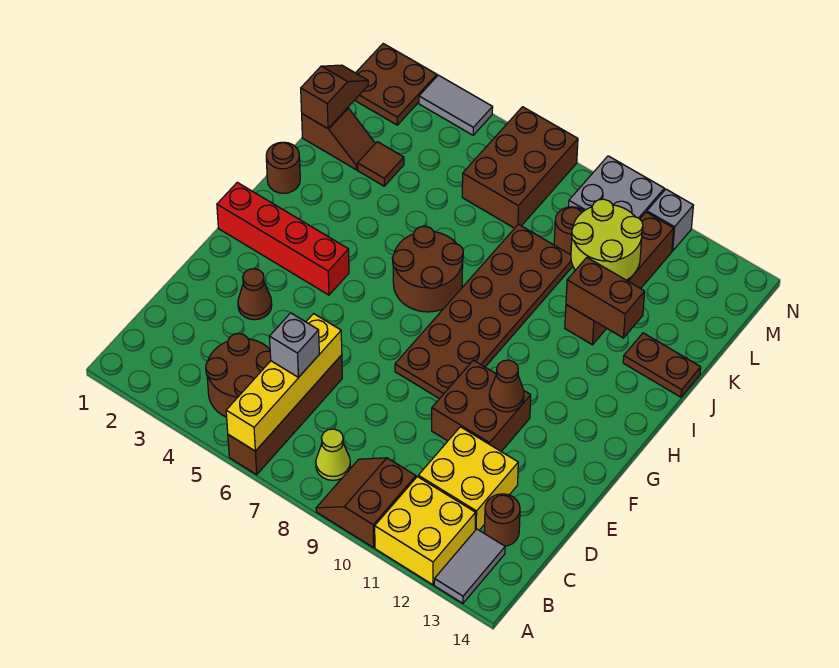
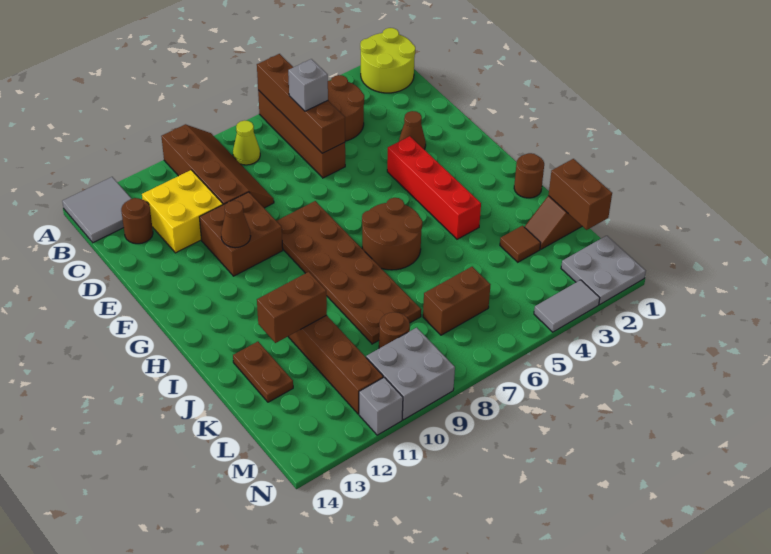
yellow brick A6:D6 level 2 -> brown brick A6:D6 level 2
brown slope A9:B10 level 1 top 10 -> brown slope A9:D10 level 1 top 10
yellow brick A11:B12 level 1 -> none
grey tile A13:B13 level 1 -> grey tile A13:B14 level 1
red brick G1:G4 level 1 -> red brick F4:I4 level 1
brown plate J13:J14 level 1 -> brown plate J13:K13 level 1
brown slope K1:L1 level 2 top K -> brown brick K1:L1 level 2
lime round brick K10:L11 level 2 -> lime round brick A1:B2 level 1
brown brick L6:N7 level 1 -> brown brick L6:L7 level 1
brown plate M1:N2 level 1 -> grey plate M1:N2 level 1

